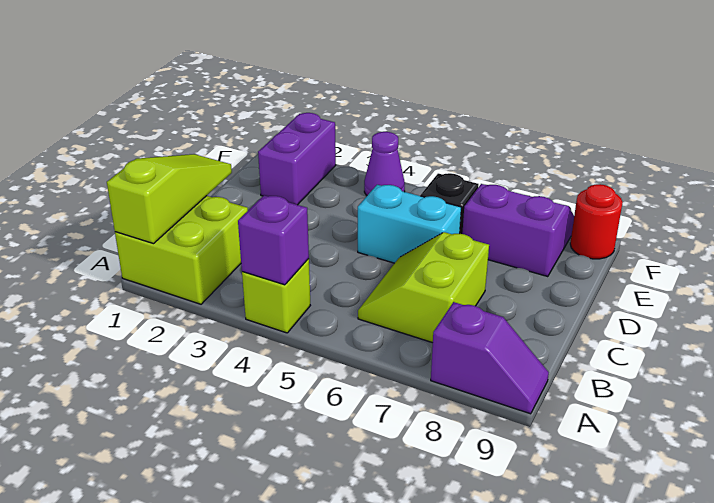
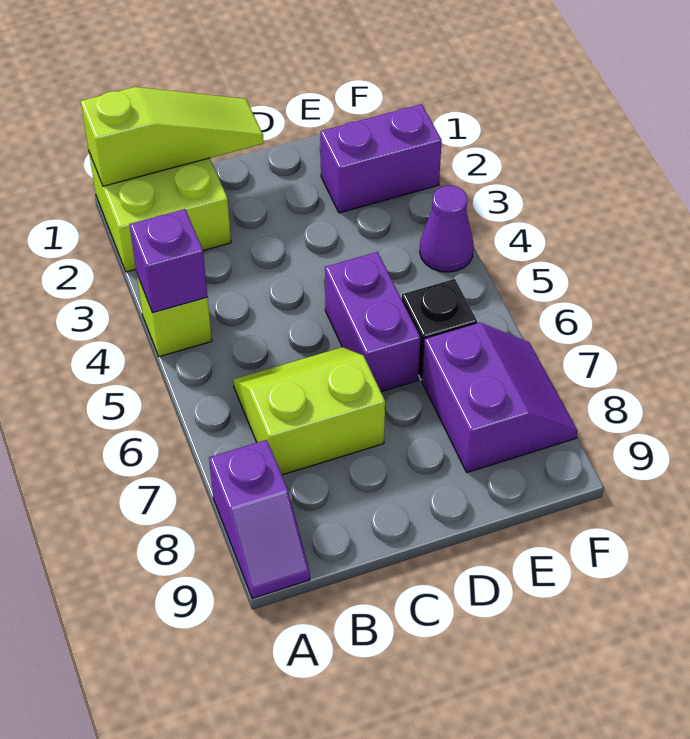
cyan brick D5:D6 level 1 -> purple brick D5:D6 level 1
red round brick F9 level 1 -> none

